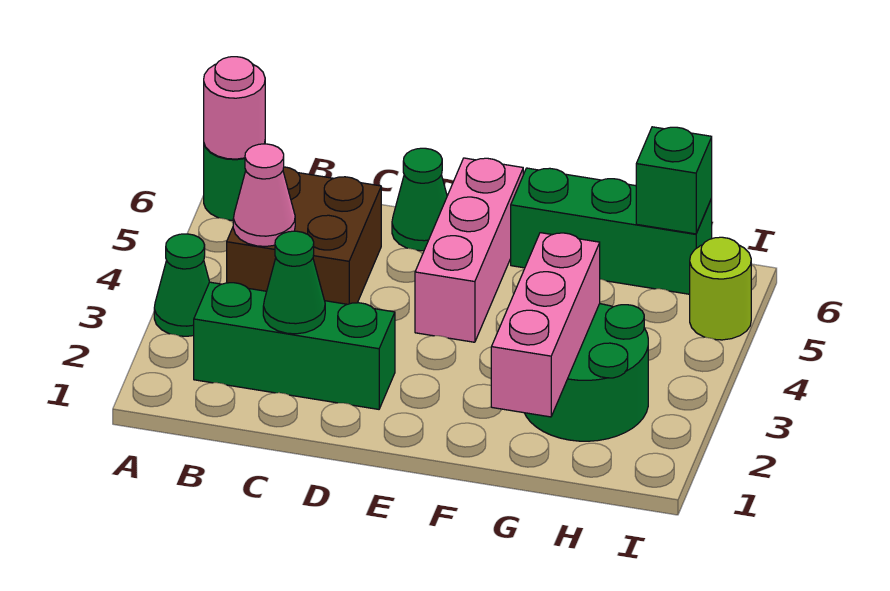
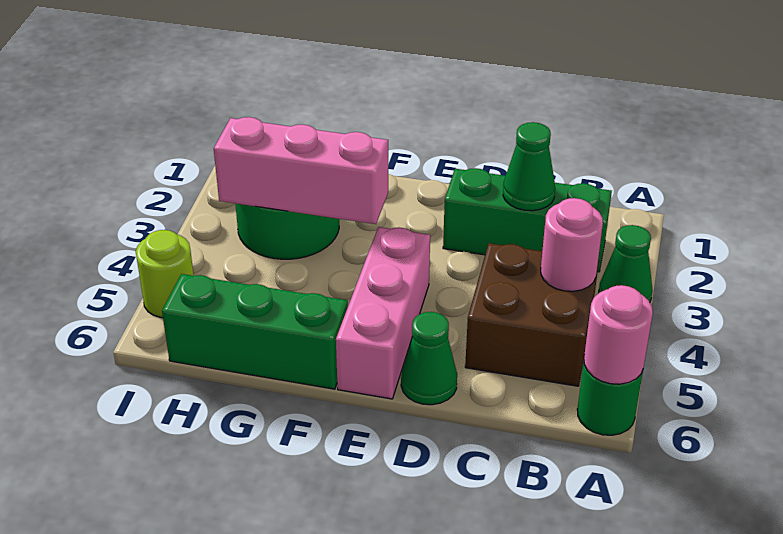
pink cone B4 level 2 -> pink round brick B4 level 2
pink brick G1:G3 level 2 -> pink brick F3:H3 level 2
green brick H6 level 2 -> none

